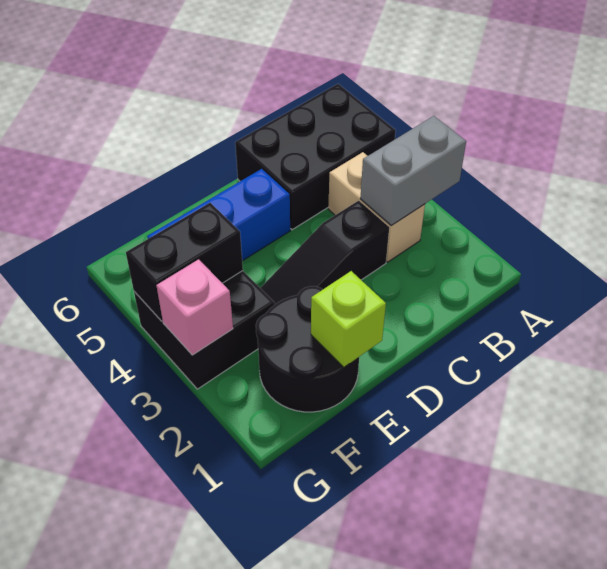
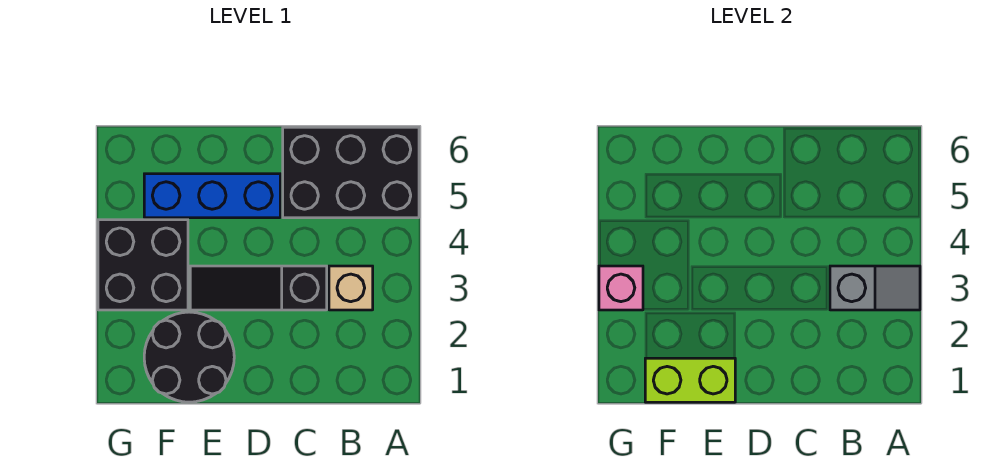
grey brick A3:B3 level 2 -> grey slope A3:B3 level 2 top B
tan brick B3:B4 level 1 -> tan brick B3 level 1
lime brick E1 level 2 -> lime brick E1:F1 level 2
black brick F4:G4 level 2 -> none

